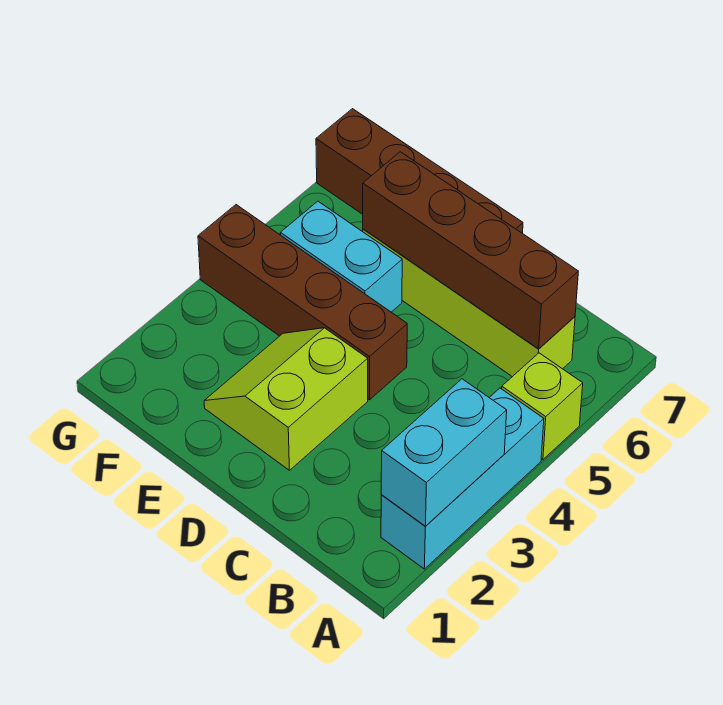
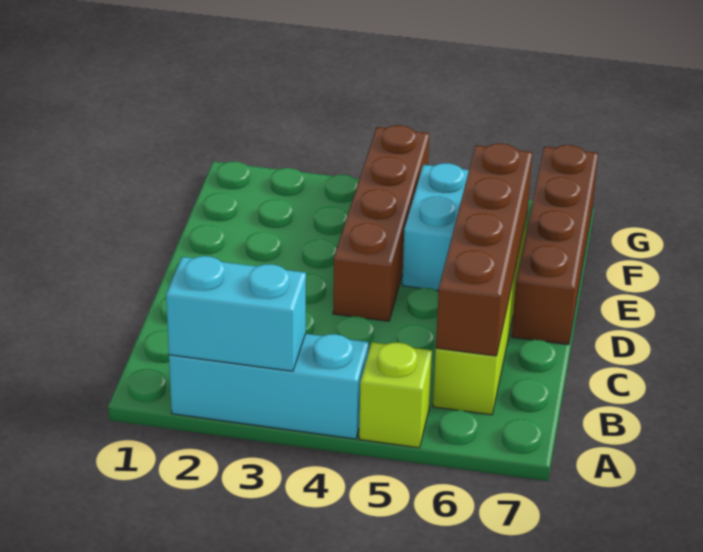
lime slope D2:E3 level 1 top D -> none

